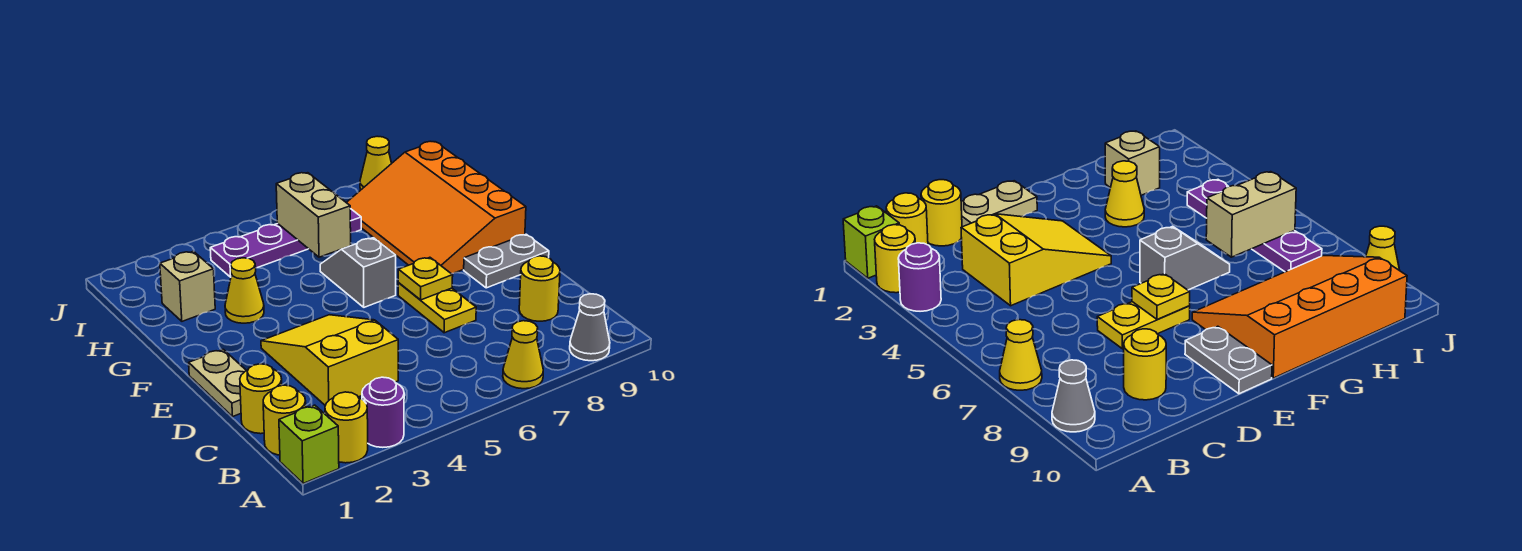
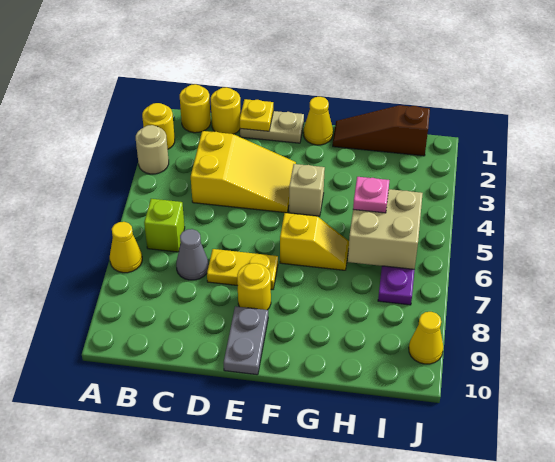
lime brick A1 level 1 -> lime brick B6 level 1
purple round brick A3 level 1 -> tan round brick A3 level 1
grey cone A9 level 1 -> grey cone C7 level 1
yellow round brick C9 level 1 -> yellow round brick E8 level 1
yellow plate E7 level 2 -> yellow plate D1 level 2
grey slope F6:G6 level 1 top F -> yellow slope F6:G6 level 1 top F
orange slope F8:I10 level 1 top 10 -> none
none -> brown slope G1:I1 level 1 top I
yellow cone G3 level 1 -> yellow cone F1 level 1
tan brick H2 level 1 -> tan brick F4 level 1
none -> pink plate H5 level 3
tan brick H6:I6 level 2 -> tan brick H5:I6 level 2

